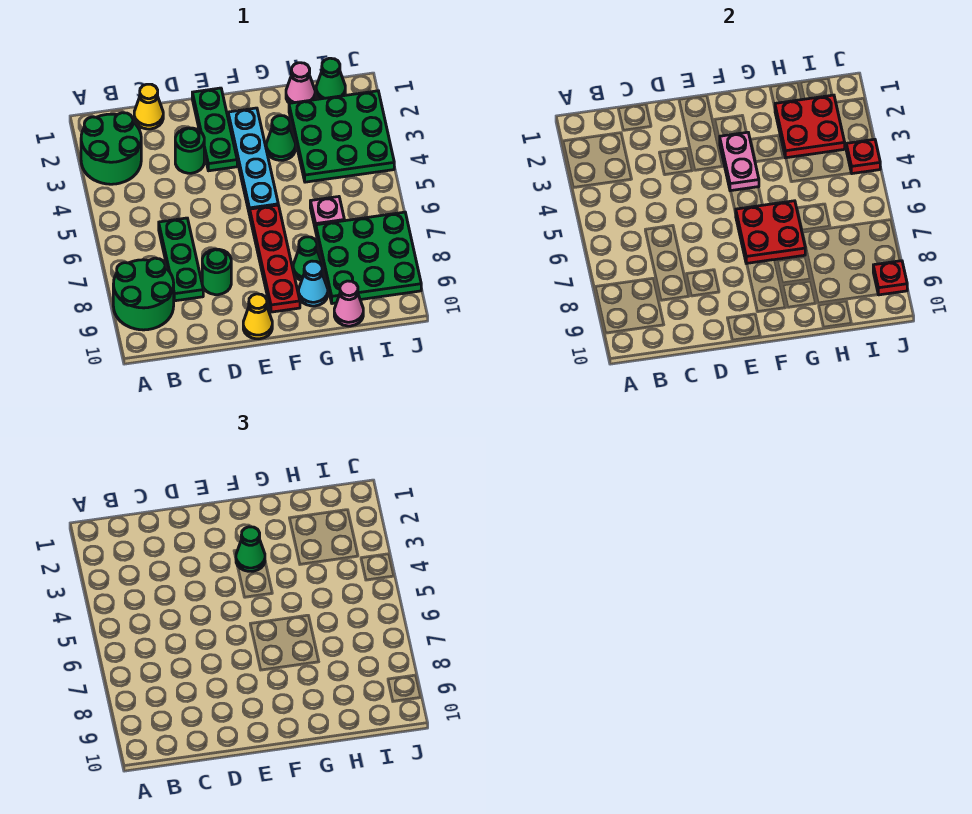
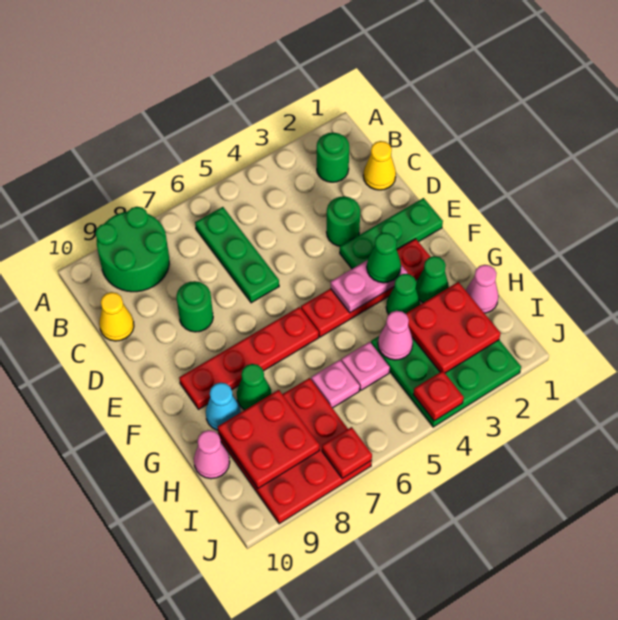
green round brick A2:B3 level 1 -> green round brick B2 level 1
green plate C6:C8 level 1 -> green plate B6:D6 level 1
yellow cone E10 level 1 -> yellow cone C10 level 1
cyan plate F2:F5 level 1 -> red plate F2:F5 level 1
red plate F6:G7 level 2 -> red plate H8:I9 level 2
none -> pink cone H4 level 2
none -> pink plate H5 level 1
green plate H7:J9 level 1 -> red plate H7:J9 level 1
green cone I1 level 1 -> green cone G2 level 1
red plate J9 level 2 -> red plate J7 level 2

